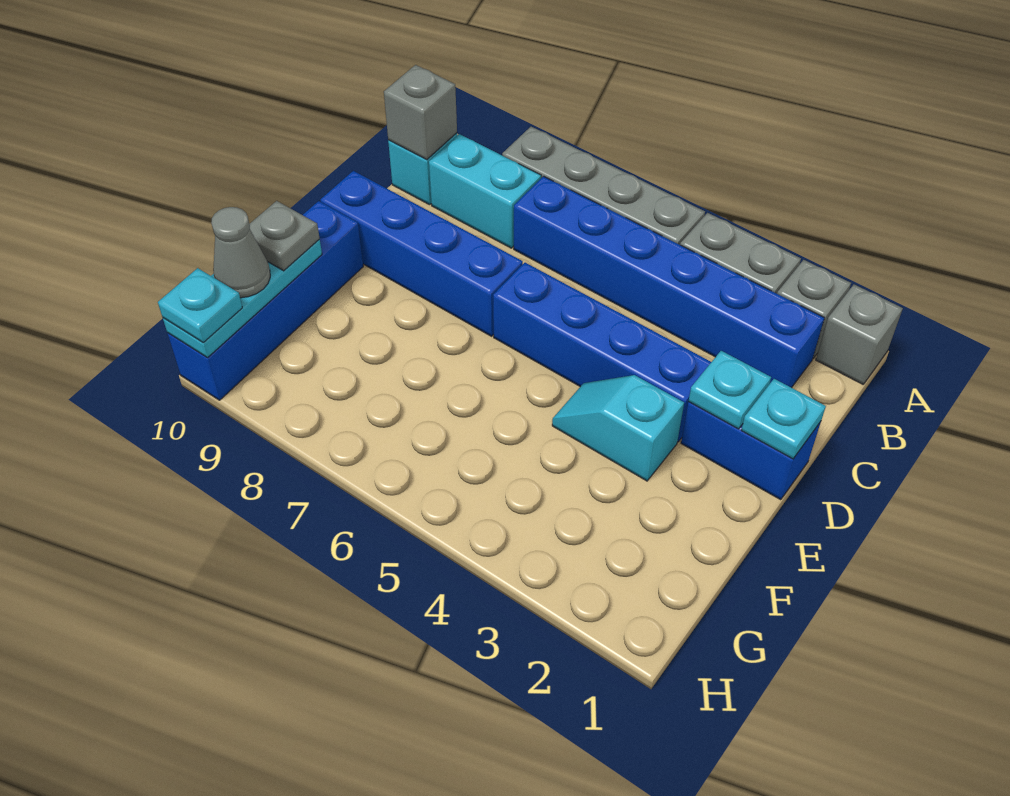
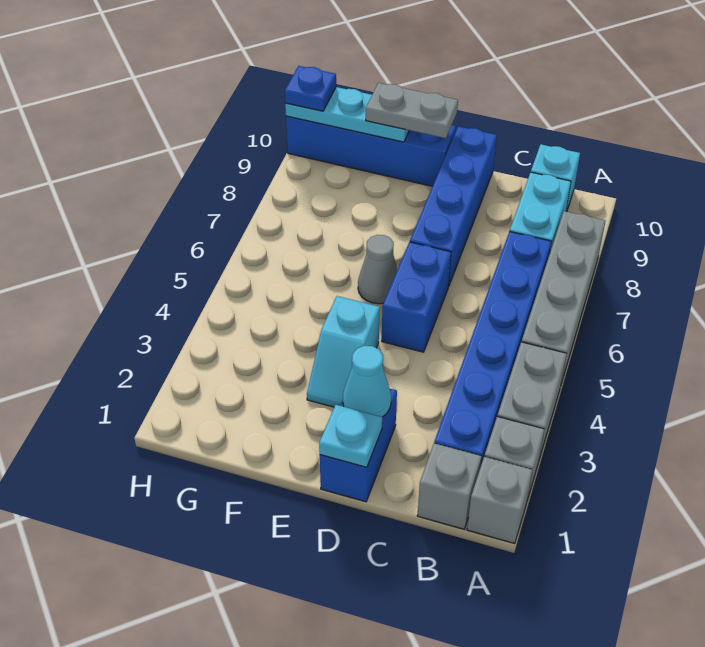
grey brick B10 level 2 -> grey brick B1 level 1
cyan plate D2 level 2 -> cyan cone D2 level 2
blue brick D3:D6 level 1 -> blue brick D5:D6 level 1
cyan slope E3:E4 level 1 top 3 -> cyan slope E3:E4 level 1 top 4
grey plate F10 level 3 -> grey plate E10:F10 level 3
grey cone G10 level 3 -> grey cone E6 level 1
cyan plate H10 level 3 -> blue plate H10 level 3

